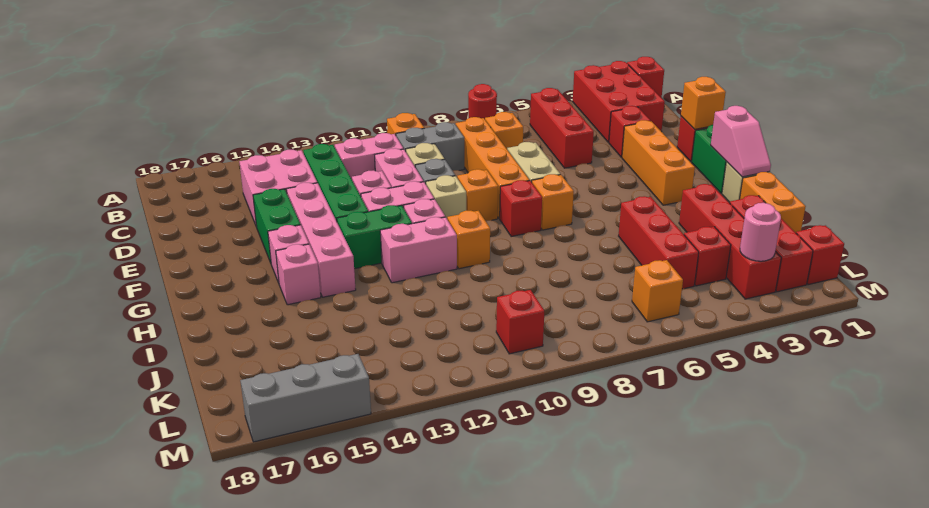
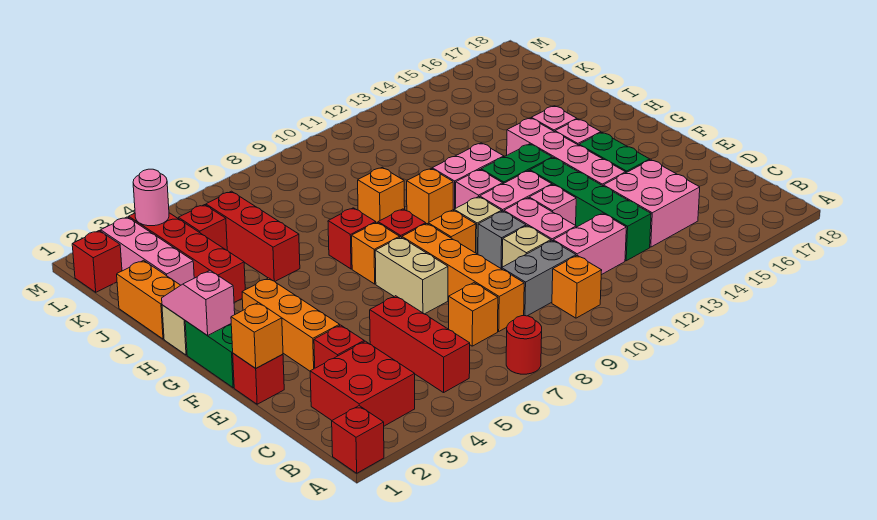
red brick A2:C3 level 1 -> red brick B2:C3 level 1
red brick J2:L2 level 1 -> pink brick J2:L2 level 1
orange brick L6 level 1 -> orange brick I9 level 1
red brick L10 level 1 -> red brick H7 level 1
grey brick M15:M17 level 1 -> none

